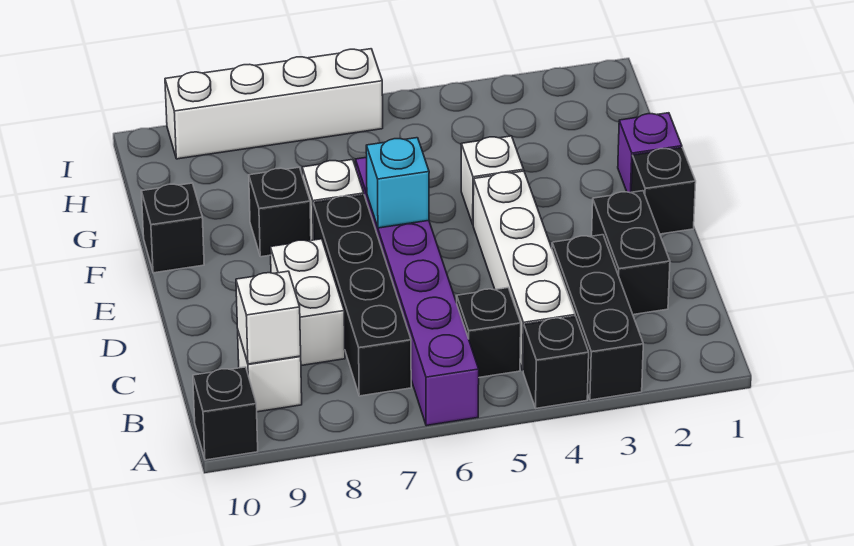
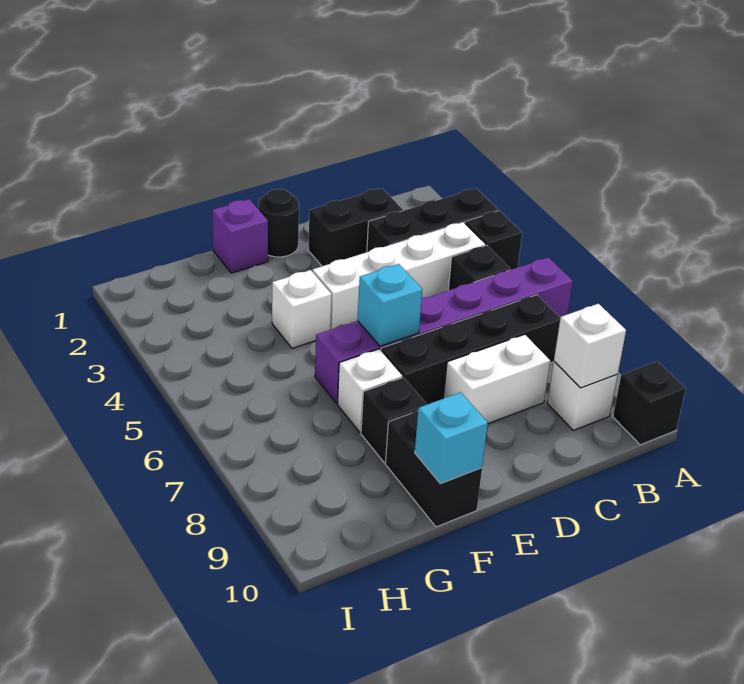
black brick E1 level 1 -> black round brick E1 level 1
black brick F10 level 1 -> black brick F9:F10 level 1
none -> cyan brick F10 level 2
white brick I6:I9 level 1 -> none

